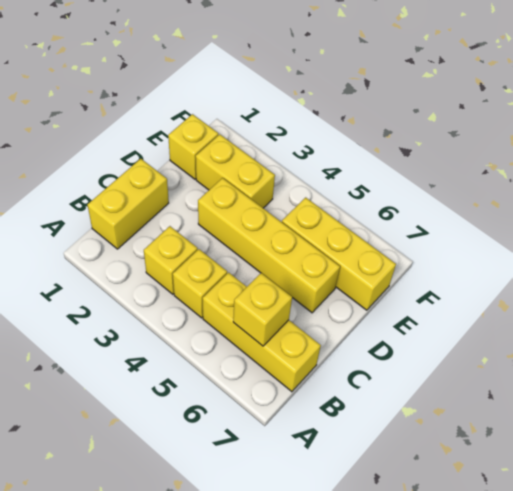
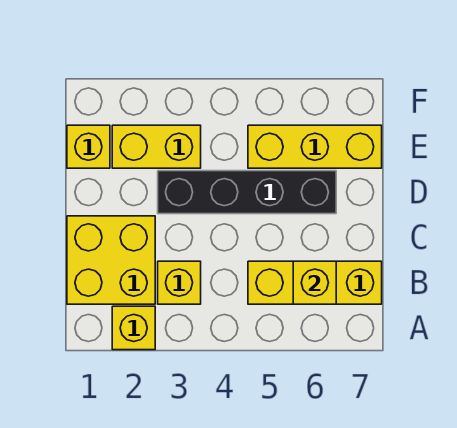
yellow brick B1:C1 level 1 -> yellow brick B1:C2 level 1
yellow brick B4 level 1 -> yellow brick A2 level 1
yellow brick D3:D6 level 1 -> black brick D3:D6 level 1

